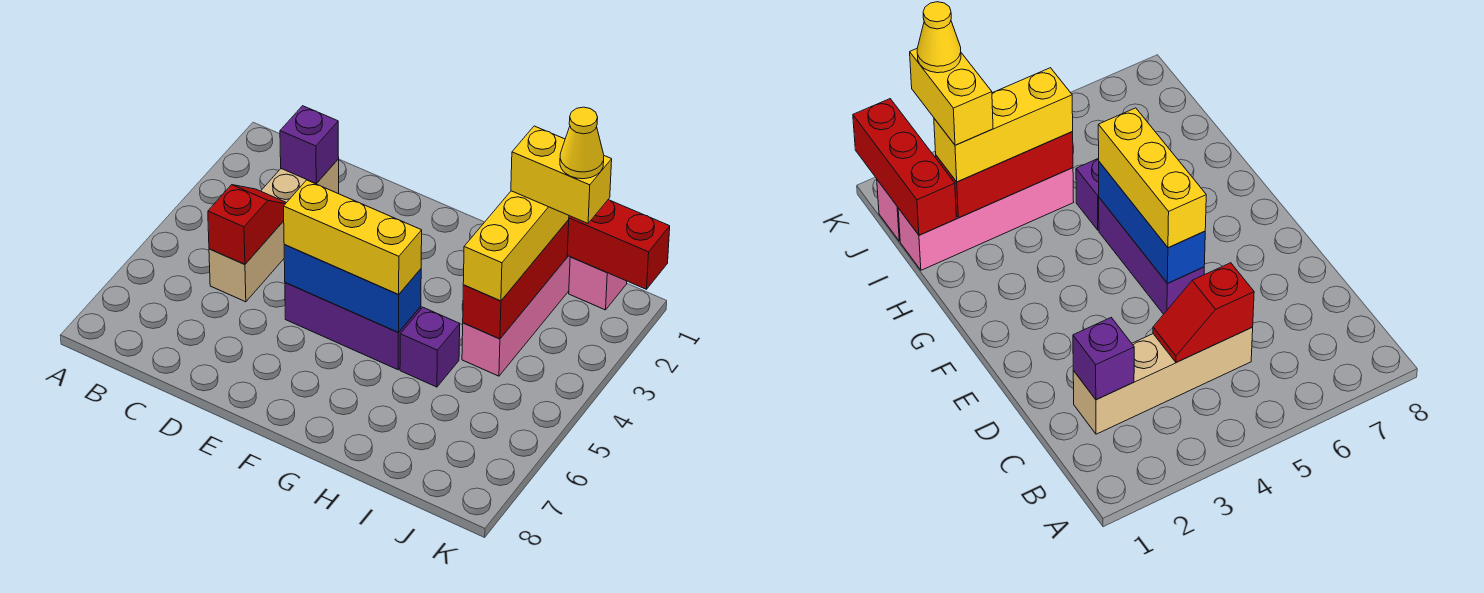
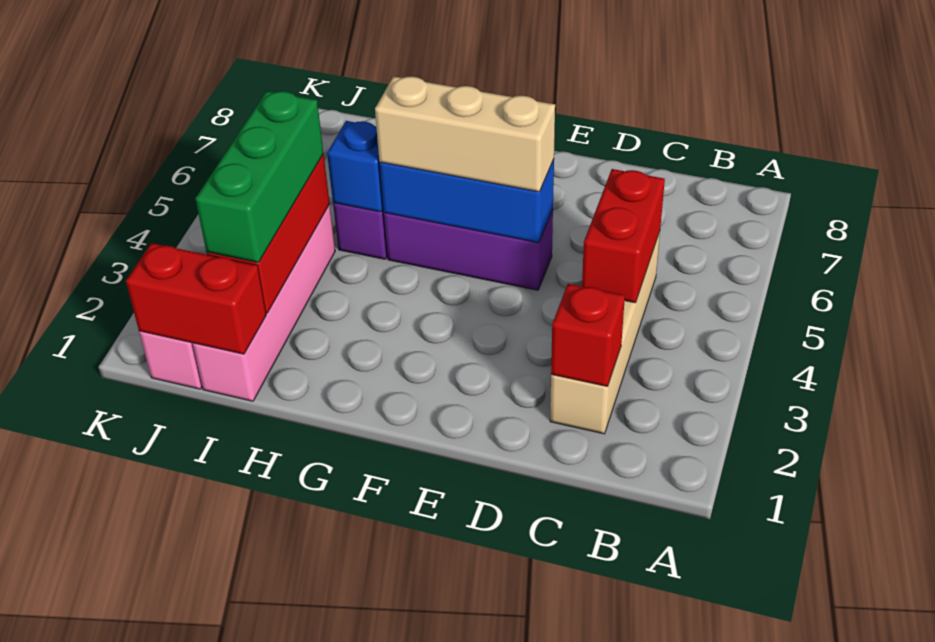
purple brick C2 level 2 -> red brick C2 level 2
red slope C4:C5 level 2 top 5 -> red brick C4:C5 level 2
yellow brick E5:G5 level 3 -> tan brick E5:G5 level 3
none -> blue brick H5 level 2
red brick I1:K1 level 2 -> red brick I1:J1 level 2
yellow brick I2:I4 level 3 -> green brick I2:I4 level 3
yellow brick I2:J2 level 4 -> none
yellow cone J2 level 5 -> none

